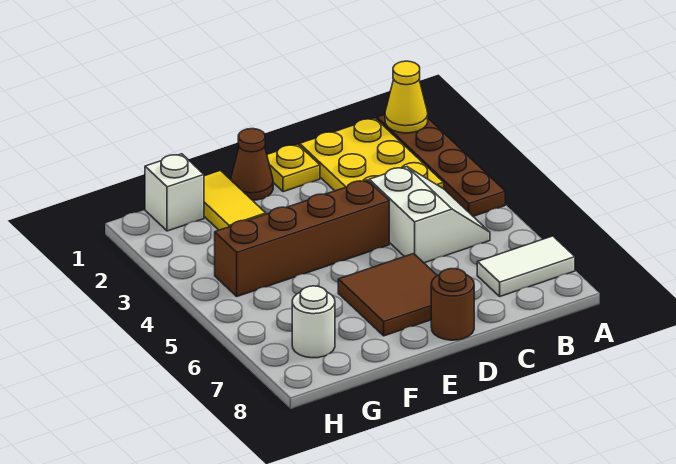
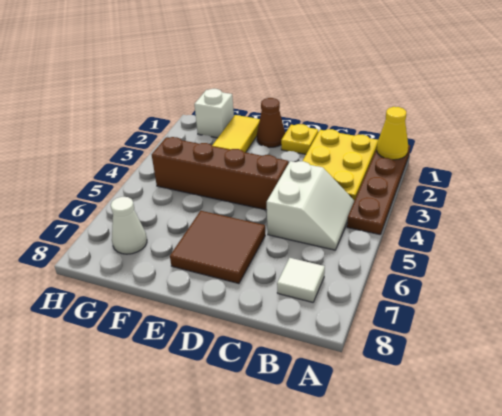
white tile A7:B7 level 1 -> white tile B7 level 1
brown round brick D8 level 1 -> none
white round brick G7 level 1 -> white cone G7 level 1

